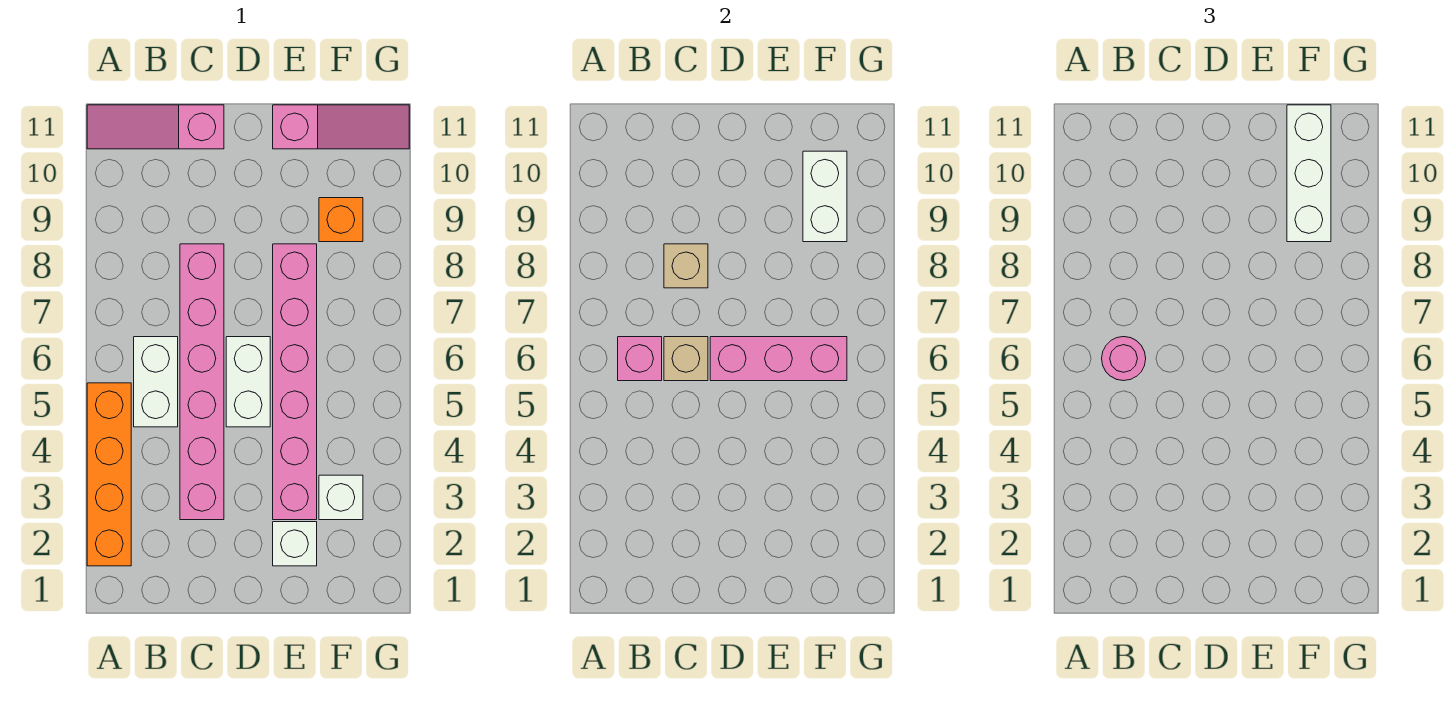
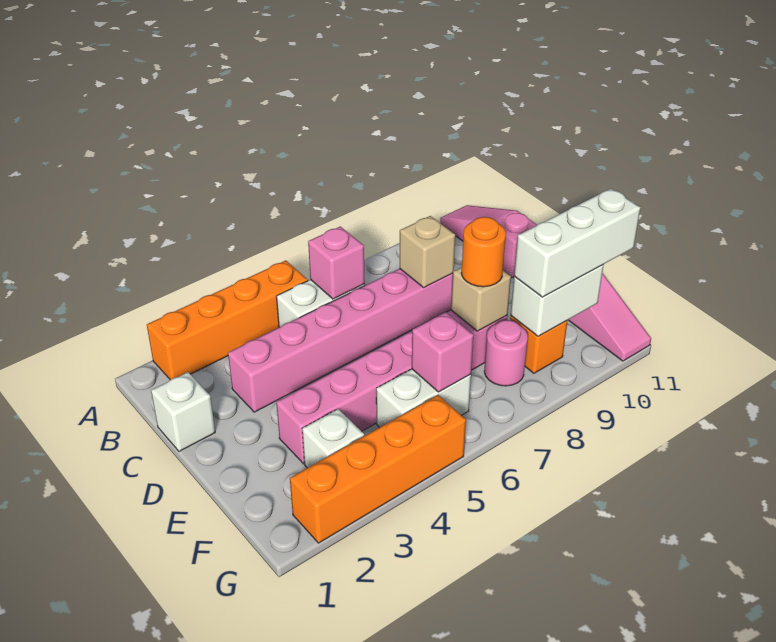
pink round brick B6 level 3 -> pink round brick F8 level 1
tan brick C6 level 2 -> tan brick E8 level 2
white brick D5:D6 level 1 -> white brick F5:F6 level 1
pink brick D6:F6 level 2 -> pink brick F6 level 2
white brick E2 level 1 -> white brick C1 level 1
none -> orange round brick E8 level 3
none -> orange brick G2:G5 level 1

